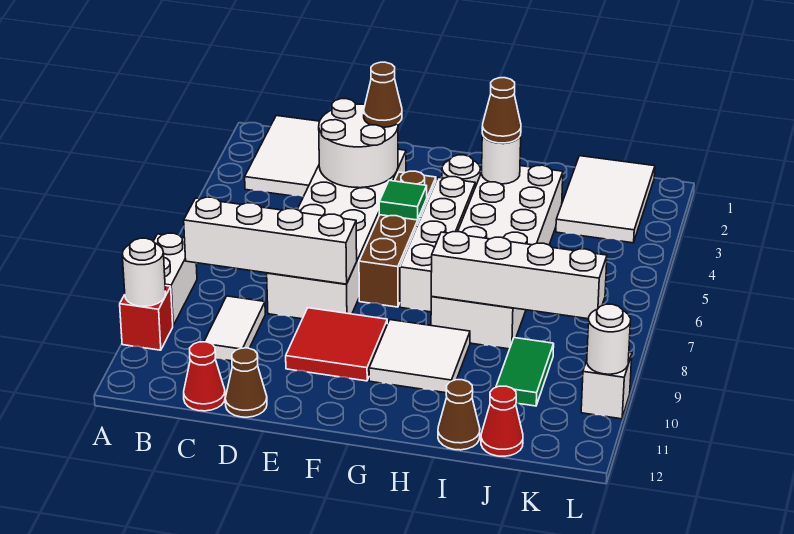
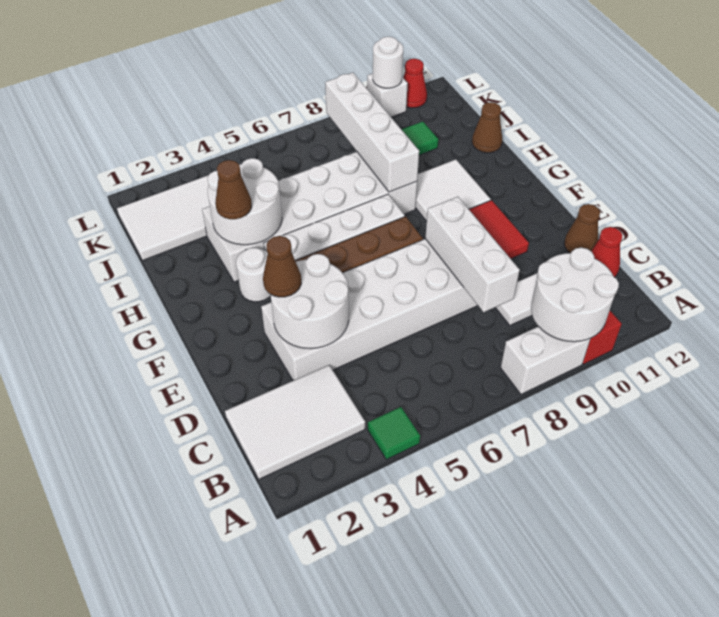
white round brick A10 level 2 -> white round brick A9:B10 level 2
white brick B8:E8 level 2 -> white brick C8:E8 level 2
green tile F5 level 2 -> green tile A4 level 1
white round brick H3 level 2 -> white round brick H3:I4 level 2
red cone J12 level 1 -> red cone L11 level 1

